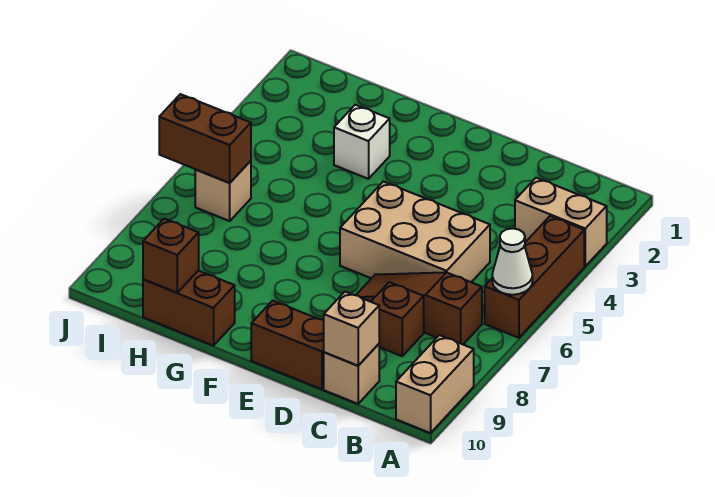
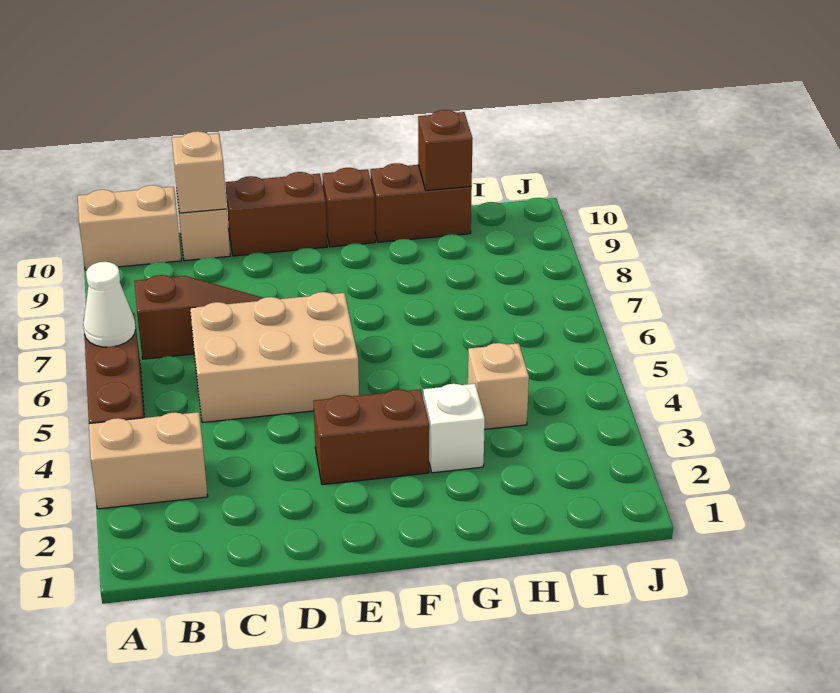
tan brick A9:A10 level 1 -> tan brick A10:B10 level 1
brown brick C8 level 1 -> brown brick F10 level 1
tan brick I6 level 1 -> tan brick H4 level 1
brown brick I6:J6 level 2 -> brown brick E3:F3 level 1

